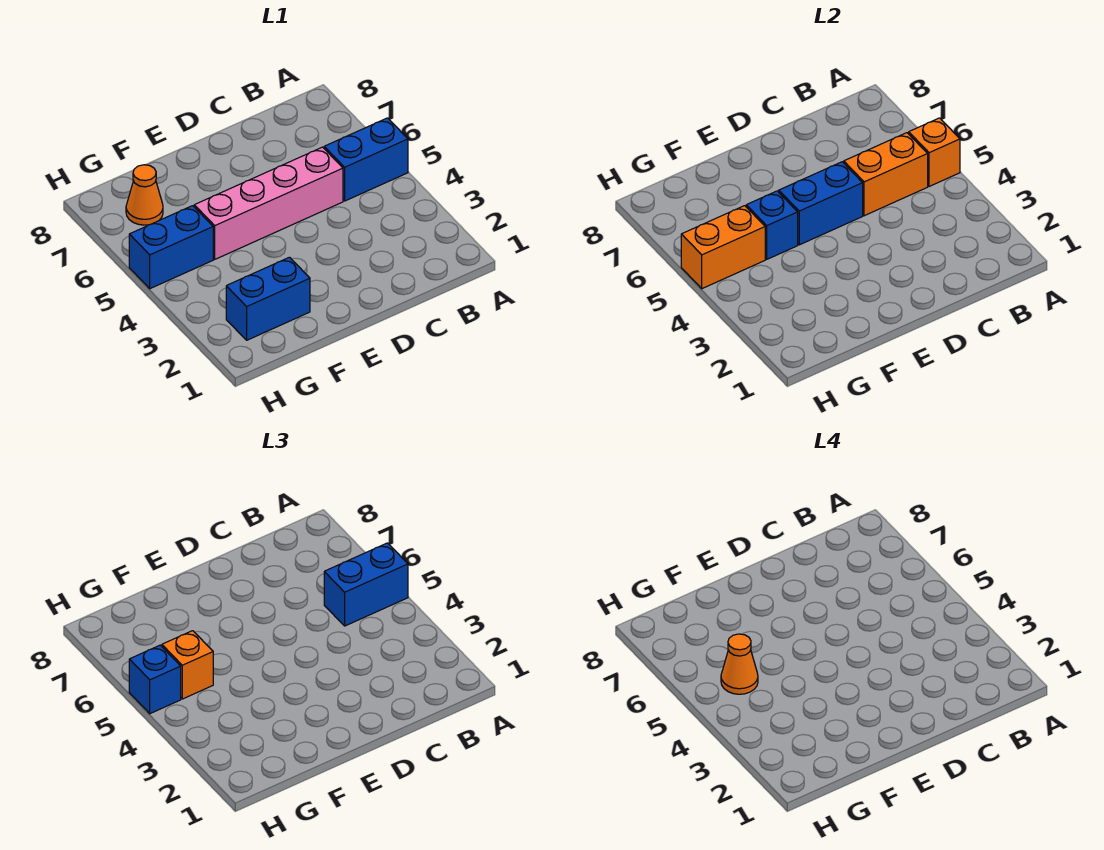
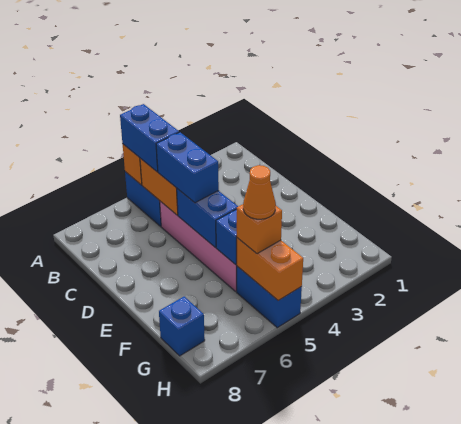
blue brick F2:G2 level 1 -> blue brick C5:D5 level 3
orange cone G7 level 1 -> none
blue brick H5 level 3 -> blue brick G8 level 1

